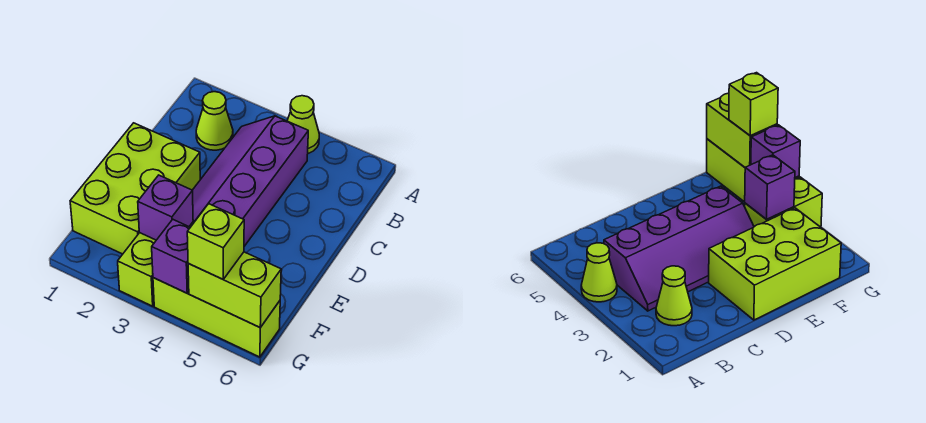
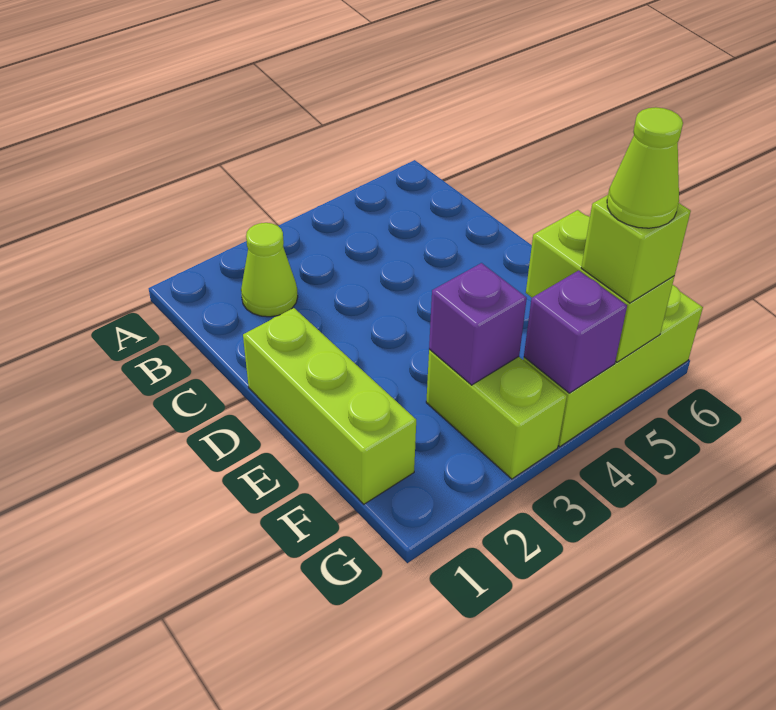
lime cone A4 level 1 -> lime cone G5 level 4
purple slope B3:E4 level 1 top 4 -> none
lime brick D1:F2 level 1 -> lime brick D1:F1 level 1
lime brick G5:G6 level 2 -> lime brick F5:G5 level 2

